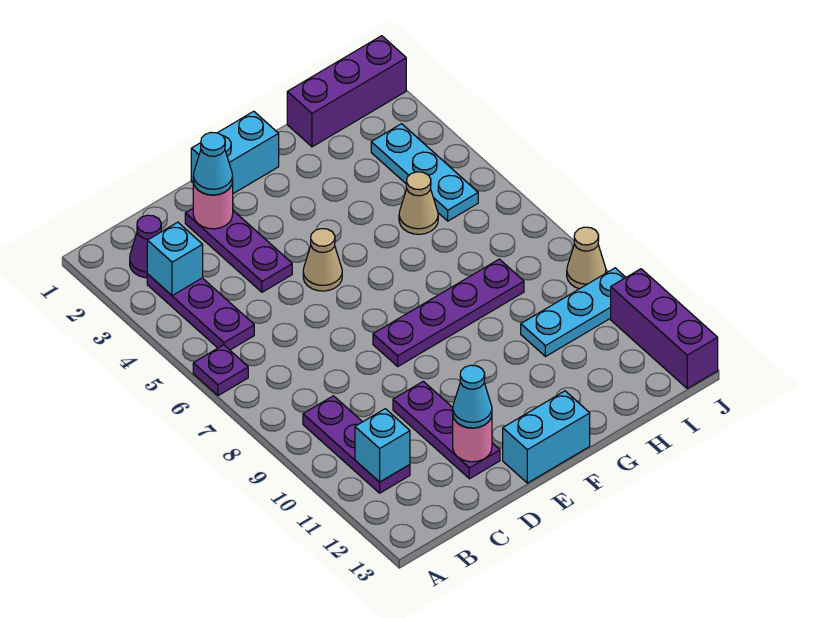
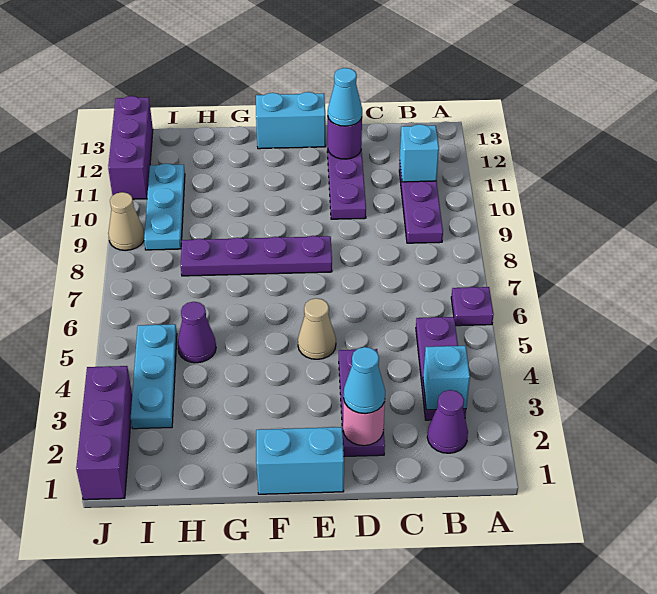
pink round brick D12 level 2 -> purple round brick D12 level 2
purple brick H1:J1 level 1 -> purple brick J1:J3 level 1
tan cone H5 level 1 -> purple cone H5 level 1
cyan plate H10:J10 level 1 -> cyan plate I9:I11 level 1

